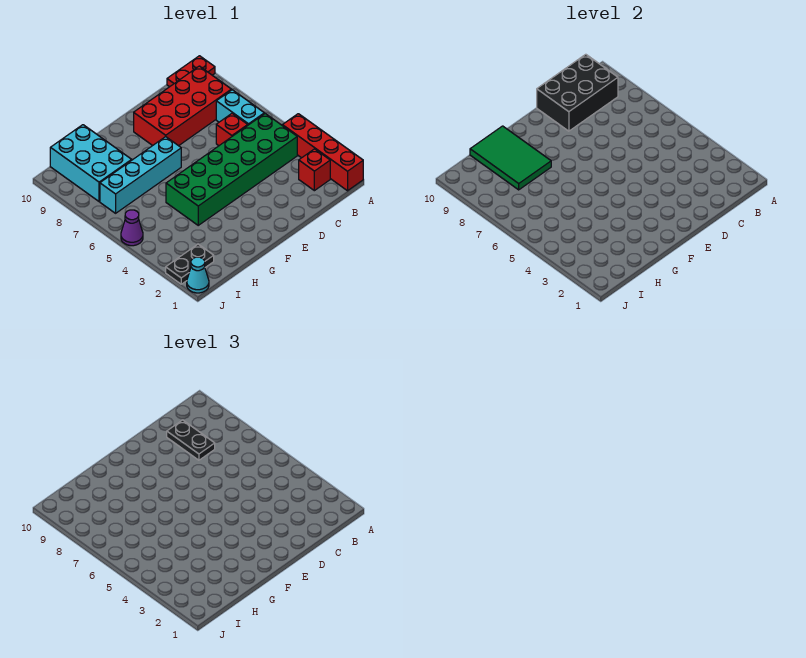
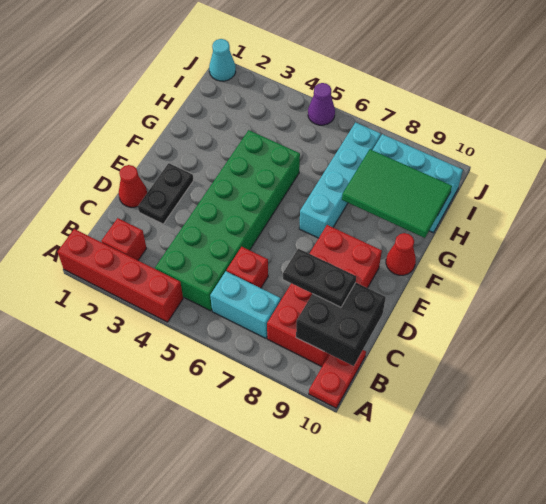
black brick B9:D10 level 2 -> black brick B9:C10 level 2
none -> red cone D1 level 1
none -> red cone F10 level 1
black plate I2:J2 level 1 -> black plate D2:E2 level 1

